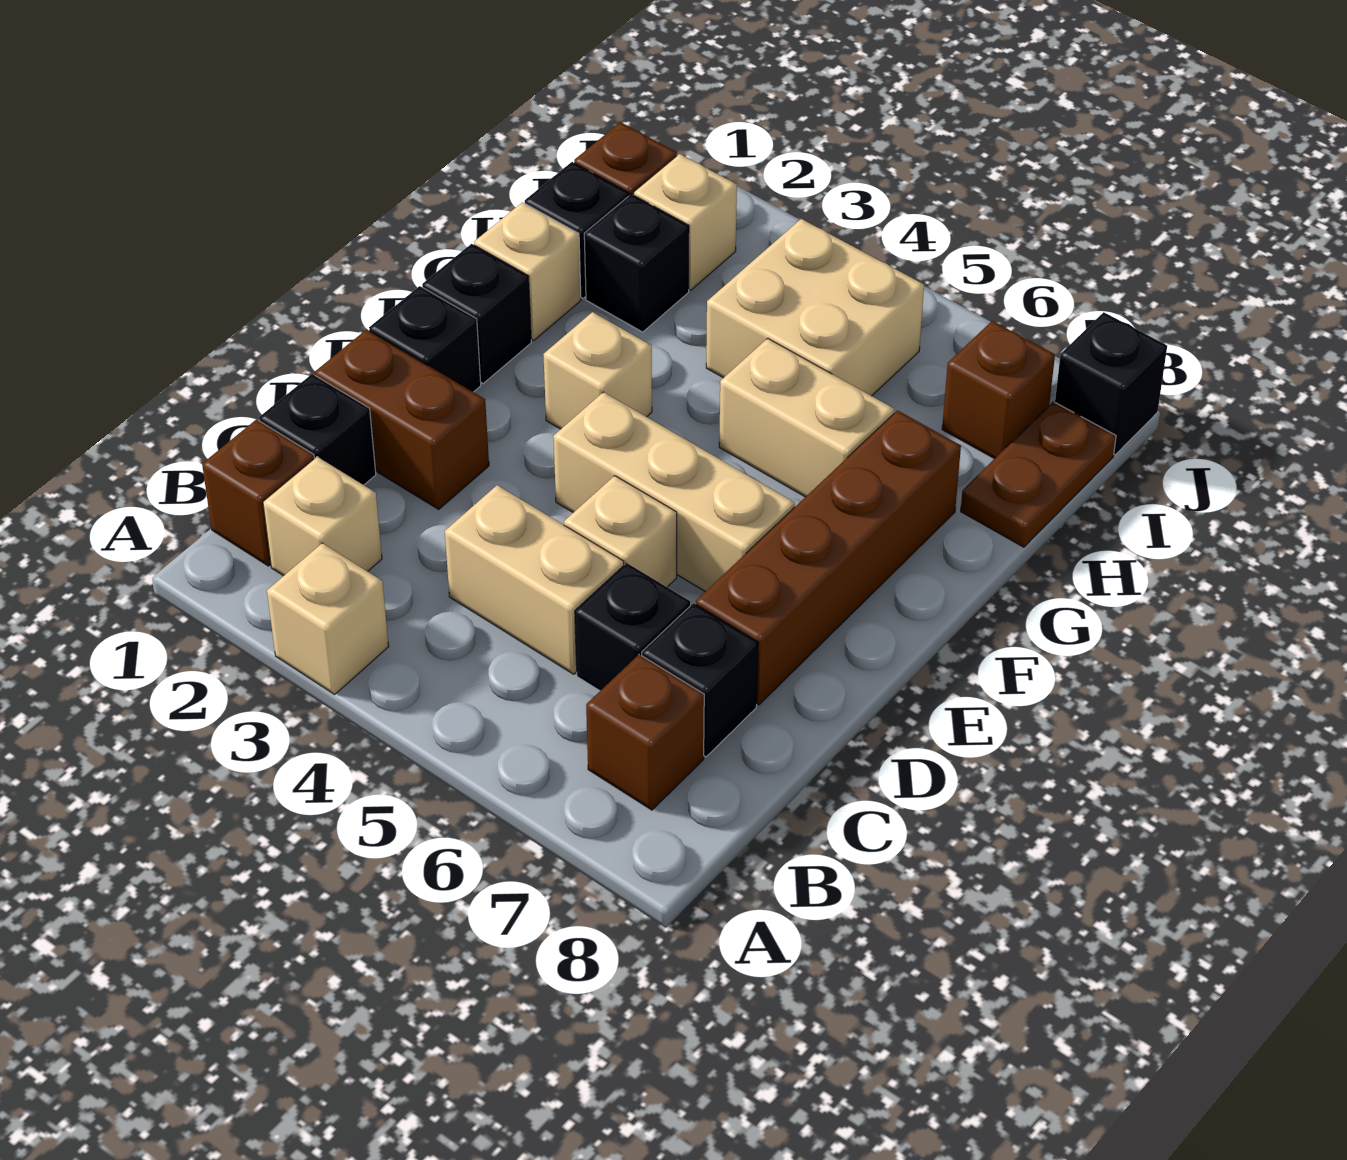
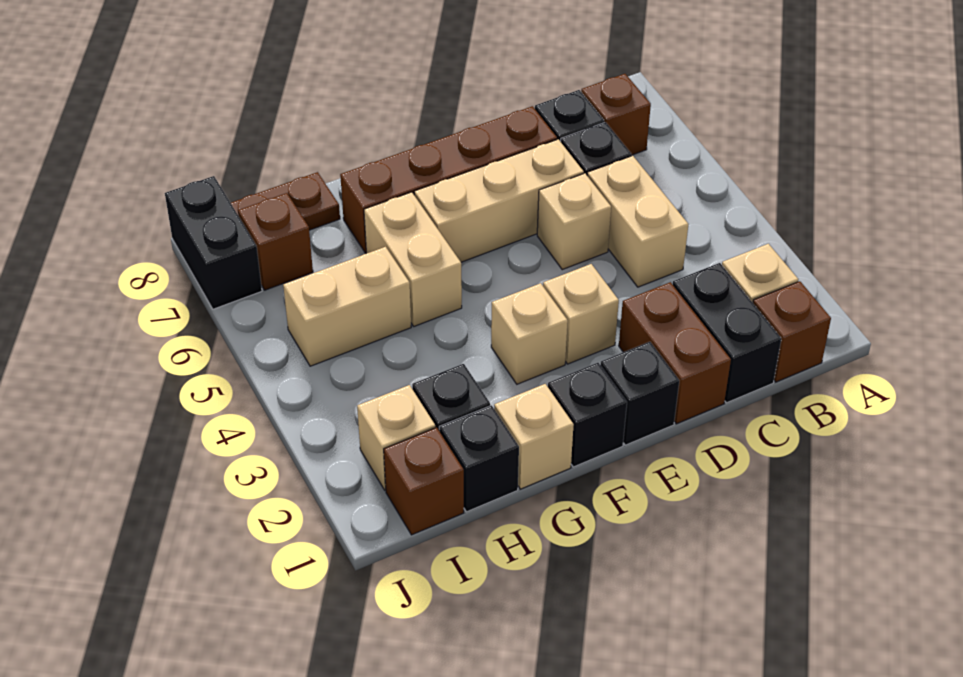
tan brick A3 level 1 -> tan brick E3 level 1
black brick C1 level 1 -> black brick C1:C2 level 1
tan brick E4:E6 level 1 -> tan brick D6:F6 level 1
tan brick H4:I5 level 1 -> tan brick H5:I5 level 1
black brick J8 level 1 -> black brick J7:J8 level 1

